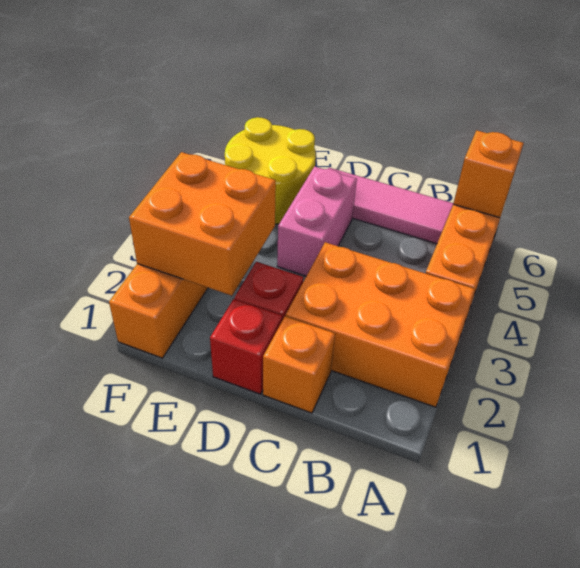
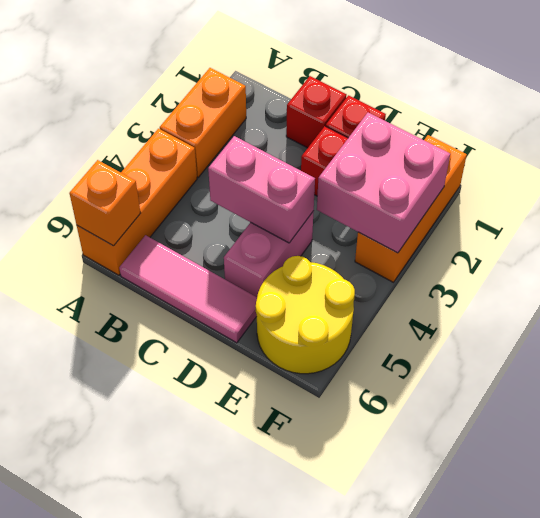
orange brick A2:C3 level 1 -> orange brick A2:A3 level 1
orange brick C1 level 1 -> red brick C1 level 1
none -> pink brick C4:D4 level 2
orange brick E2:F3 level 2 -> pink brick E2:F3 level 2

